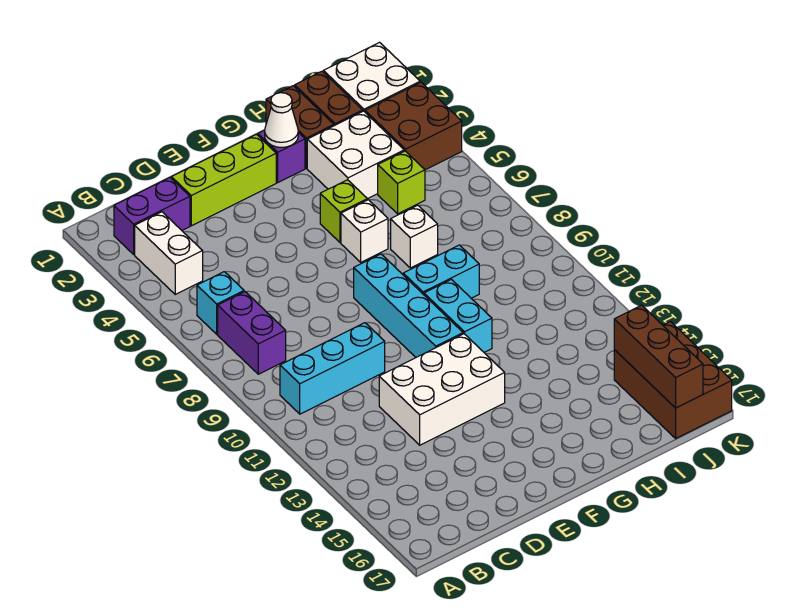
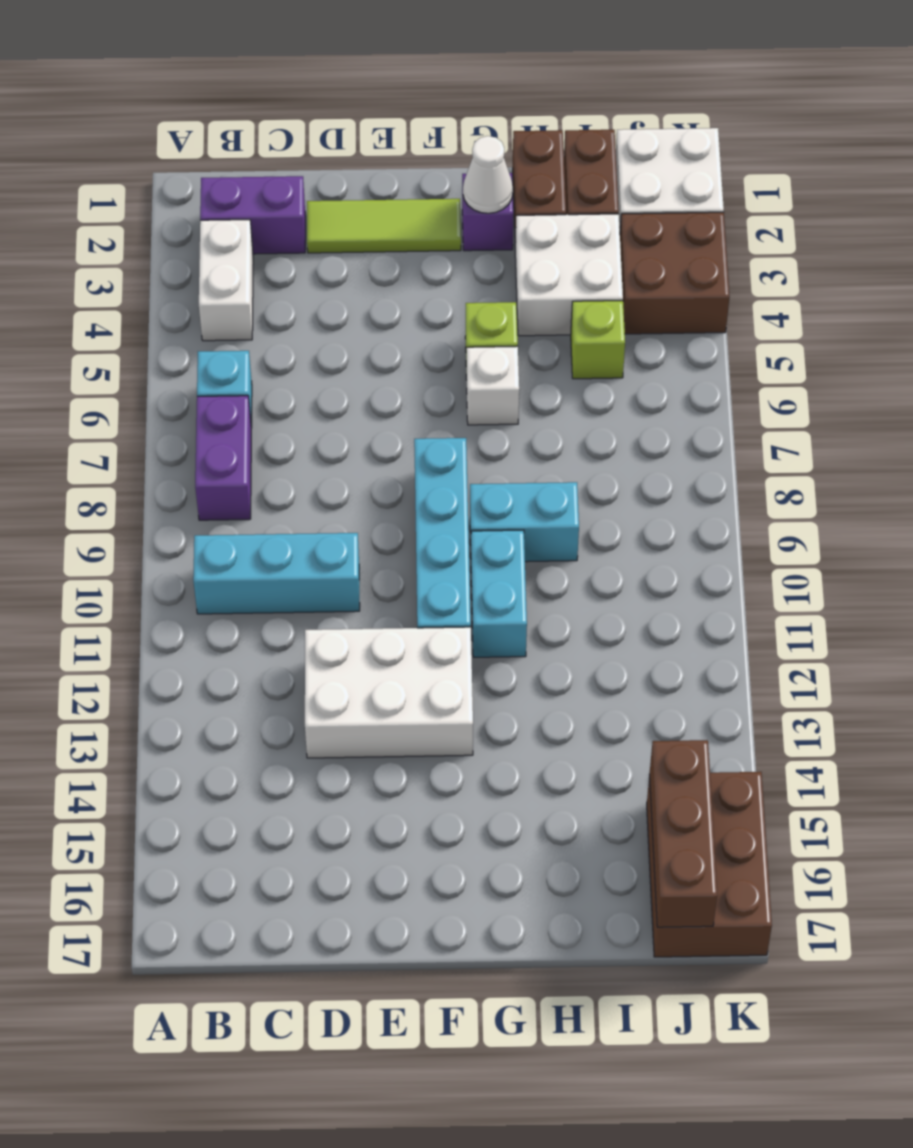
lime brick D2:F2 level 1 -> lime tile D2:F2 level 1
white brick H7 level 1 -> none

